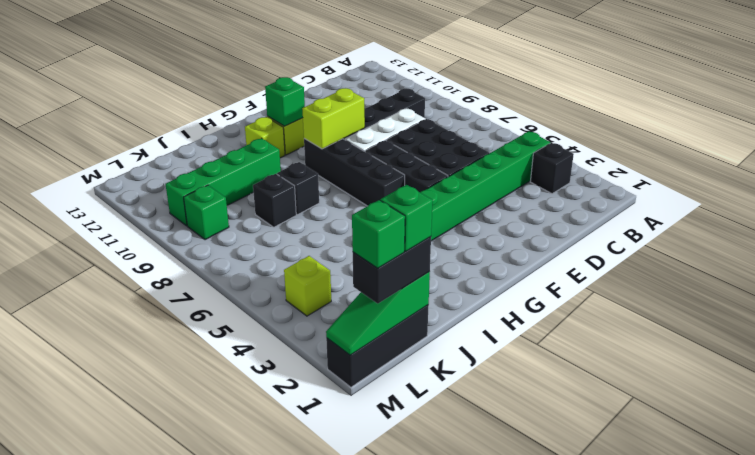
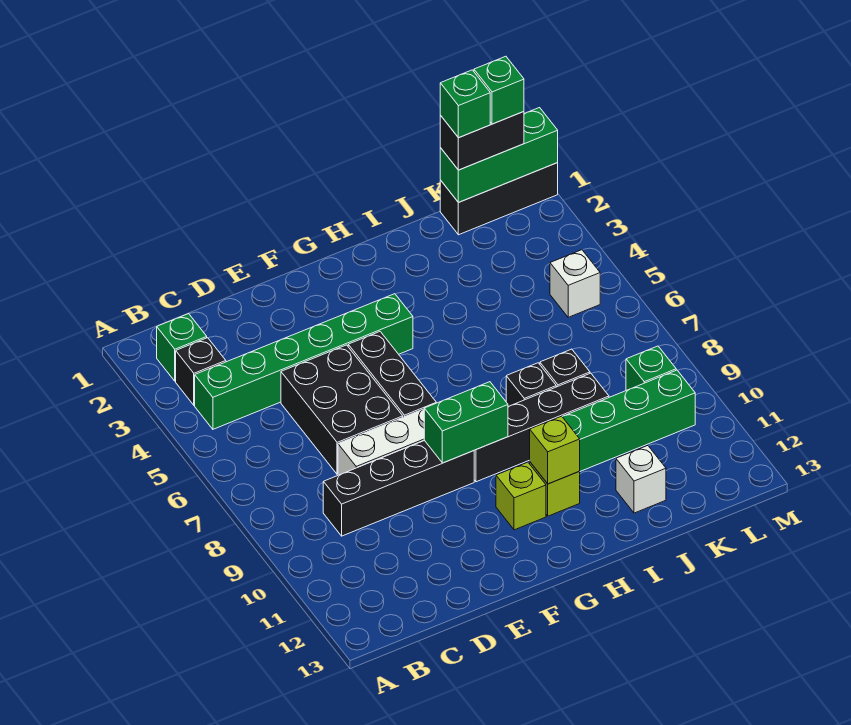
lime brick F9:G9 level 2 -> green brick F9:G9 level 2
black brick G6:G9 level 1 -> black brick G9:J9 level 1
green brick G11 level 2 -> green brick B2 level 1
none -> white brick J12 level 1
green slope K1:M1 level 2 top K -> green brick K1:M1 level 2
lime brick L4 level 1 -> lime brick H11 level 2
none -> white brick L5 level 1

